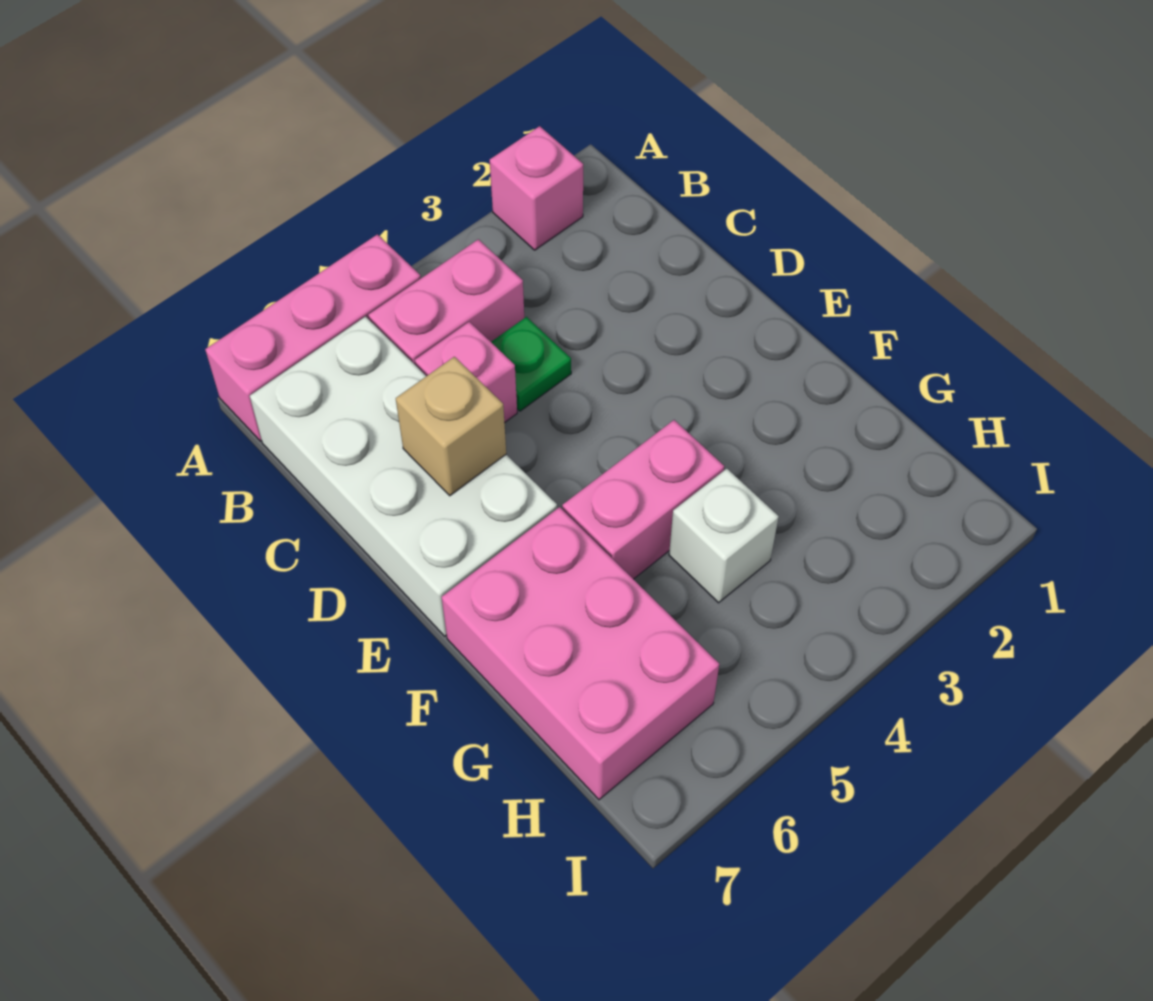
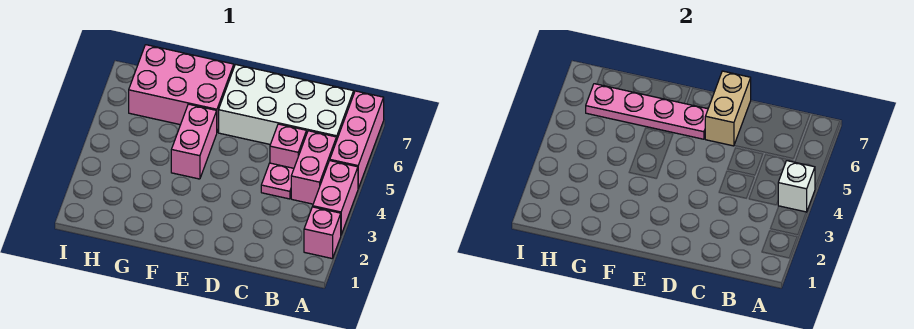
none -> pink brick A3:A4 level 1
green plate C4 level 1 -> pink plate C4 level 1
tan brick D6 level 2 -> tan brick D6:D7 level 2
none -> pink plate E6:H6 level 2
white brick G4 level 1 -> white brick A4 level 2

